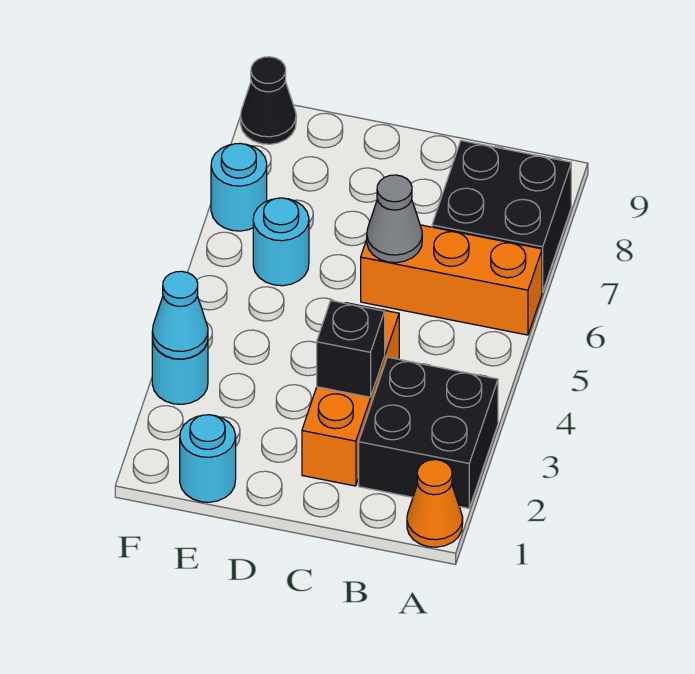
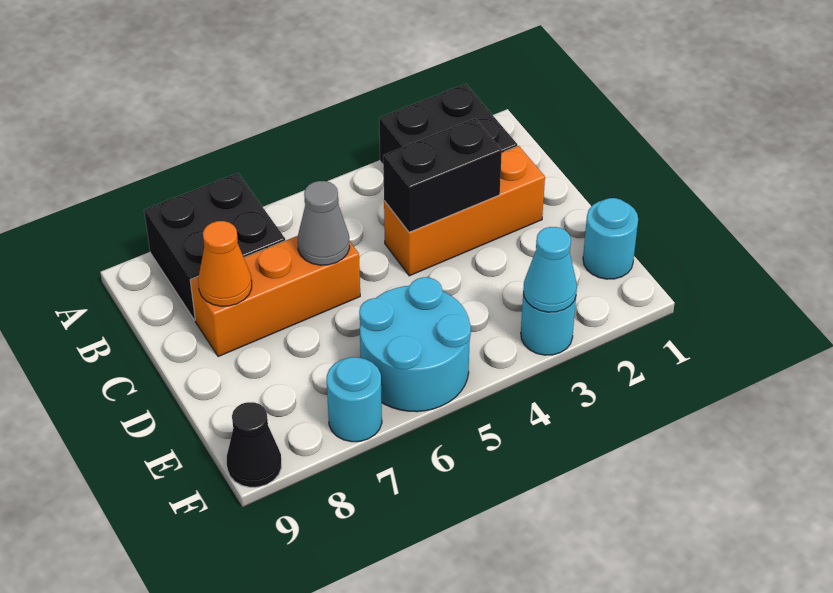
orange cone A1 level 1 -> orange cone C8 level 2
orange brick A6:C6 level 1 -> orange brick C6:C8 level 1
black brick C3 level 2 -> black brick C3:C4 level 2
cyan round brick E6 level 1 -> cyan round brick E5:F6 level 1

